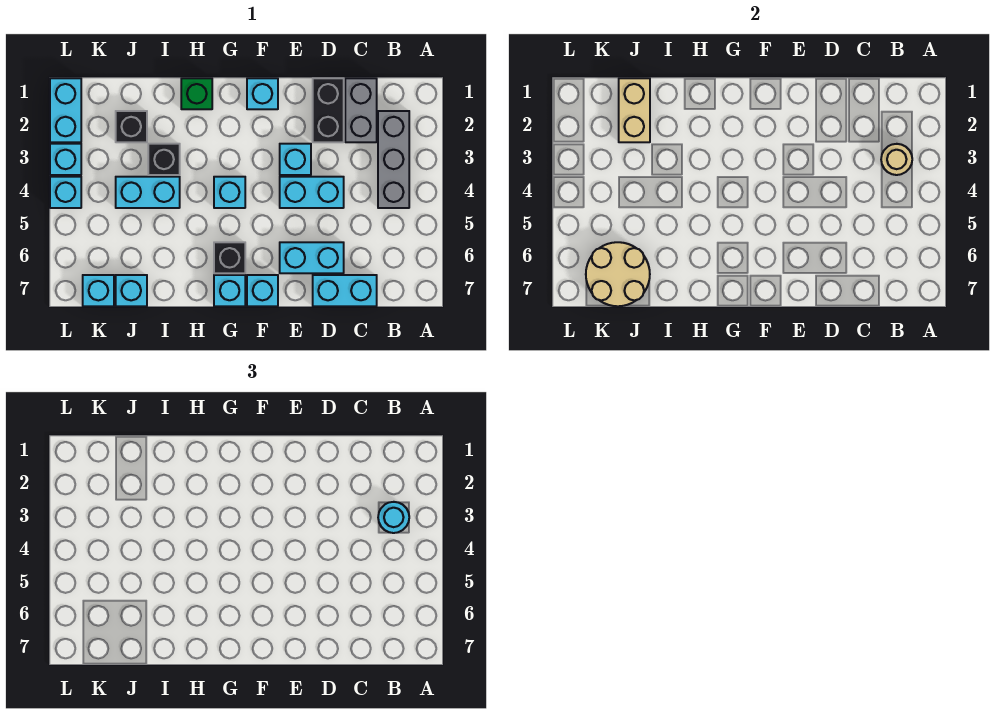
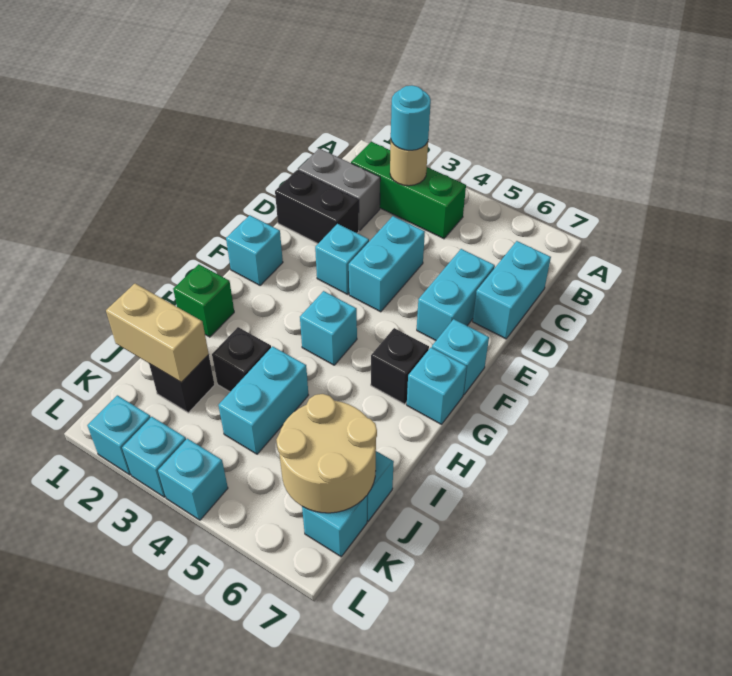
grey brick B2:B4 level 1 -> green brick B2:B4 level 1
cyan brick L1:L2 level 1 -> cyan brick L2 level 1

